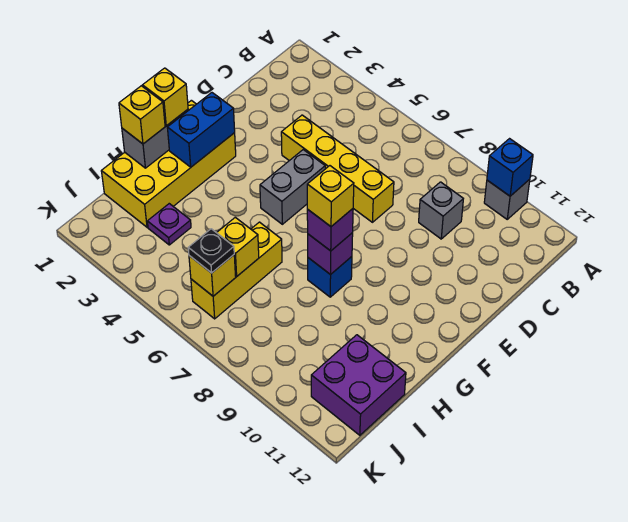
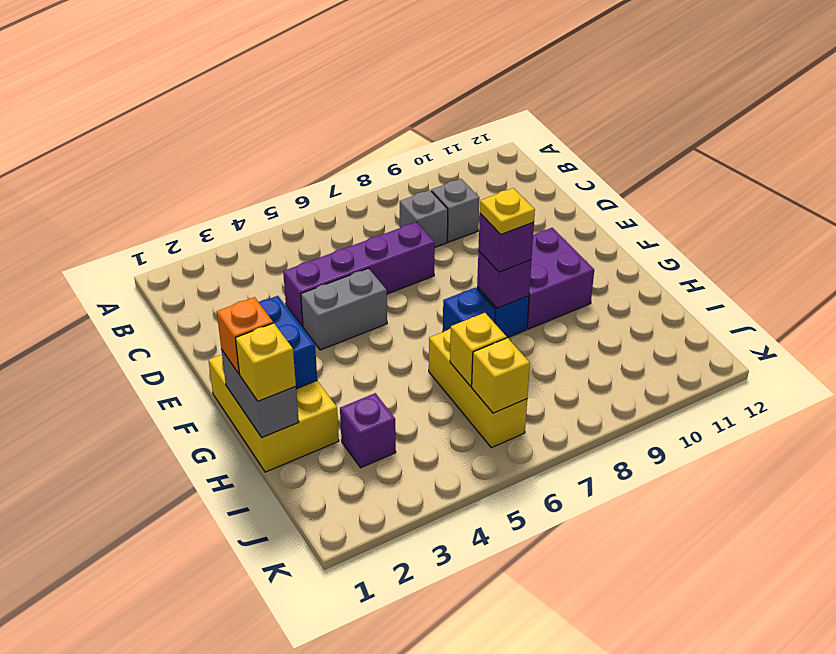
grey brick A10 level 1 -> grey brick C8 level 1
blue brick A10 level 2 -> blue brick G7 level 1
yellow brick D4:D7 level 1 -> purple brick D4:D7 level 1
grey brick E5:F5 level 1 -> grey brick E4:E5 level 1
yellow brick F1:I2 level 1 -> yellow brick F1:H2 level 1
yellow brick G1 level 3 -> orange brick G1 level 3
yellow brick G8 level 4 -> yellow plate G8 level 4
purple plate I3 level 1 -> purple brick I3 level 1
purple brick I11:J12 level 1 -> purple brick F9:G10 level 1
black plate J6 level 3 -> none

